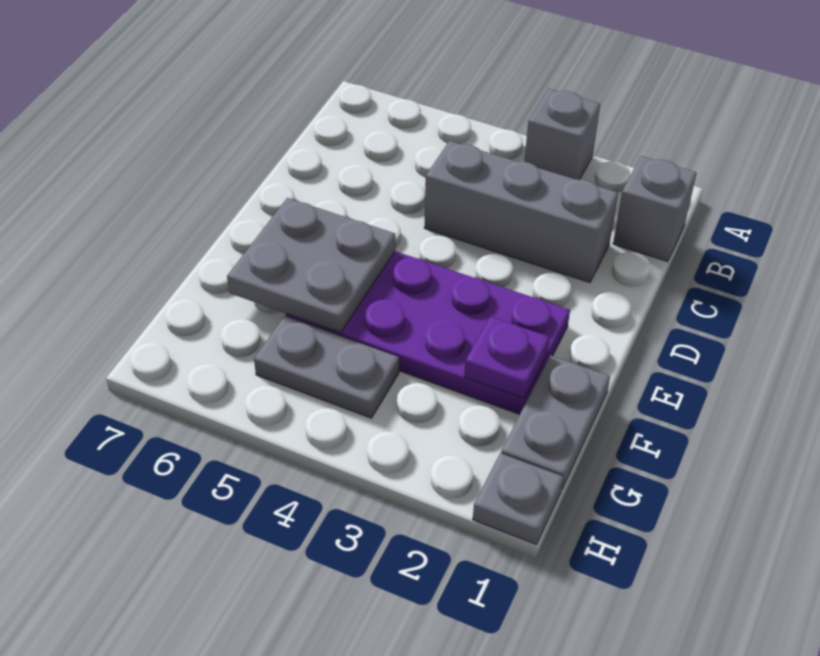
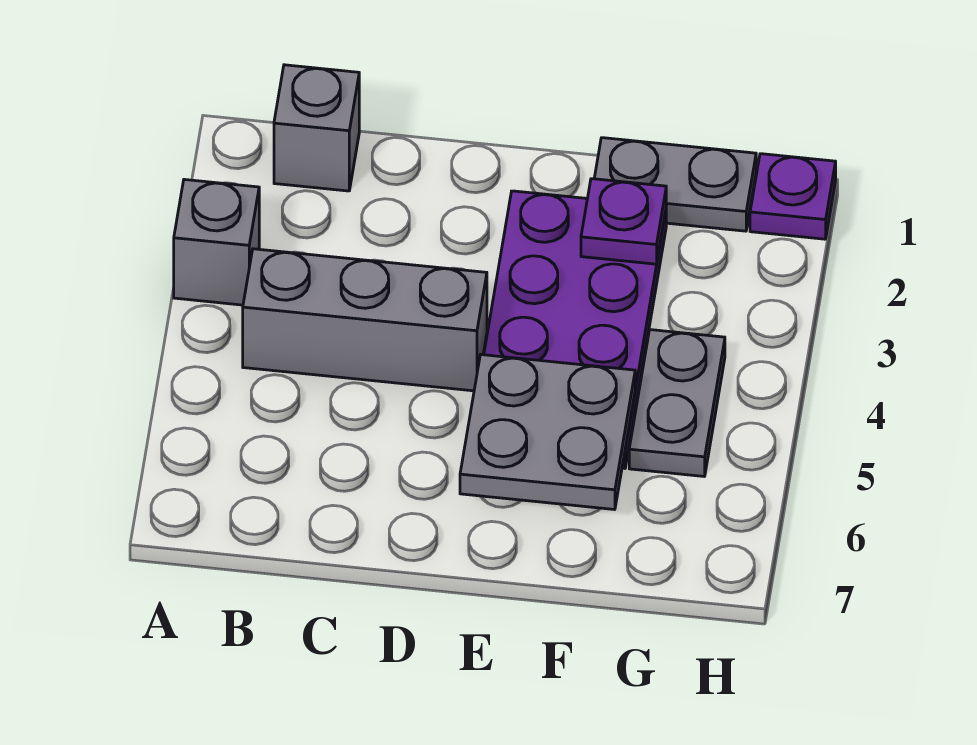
grey brick C2:C4 level 1 -> grey brick B4:D4 level 1
grey plate H1 level 1 -> purple plate H1 level 1

